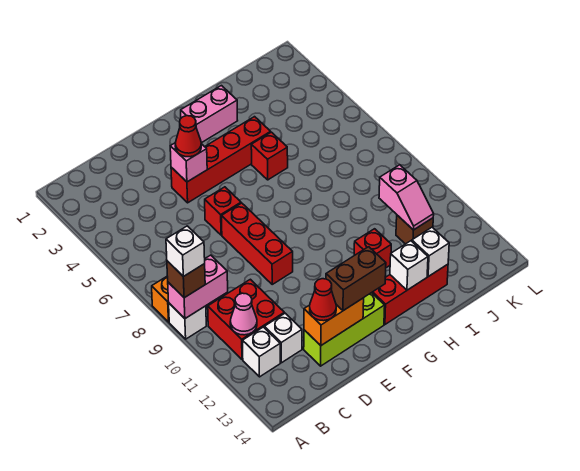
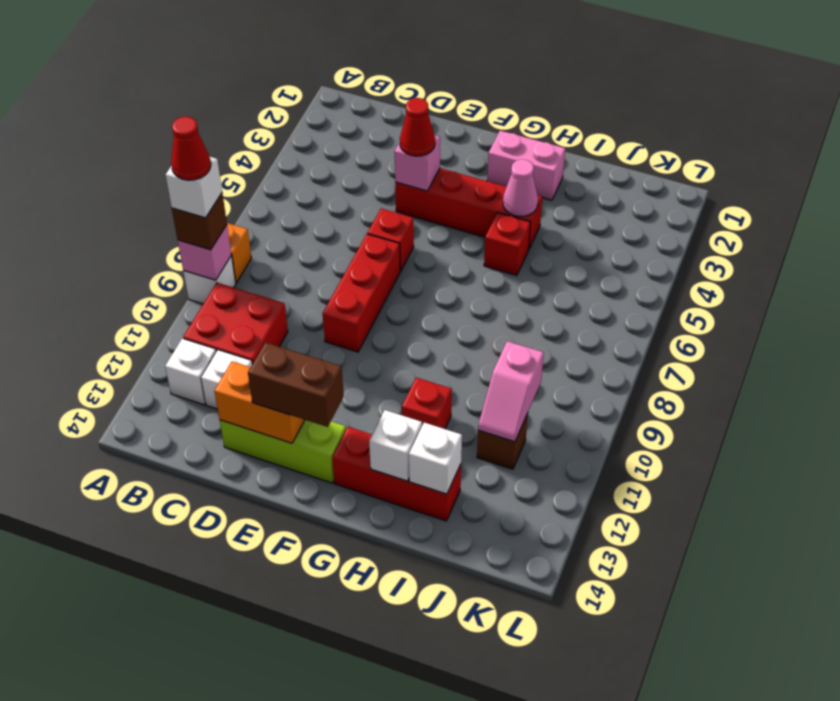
pink brick A9:B9 level 2 -> pink brick A9 level 2
pink cone B11 level 2 -> pink cone H4 level 2
red cone D13 level 3 -> red cone A9 level 5

